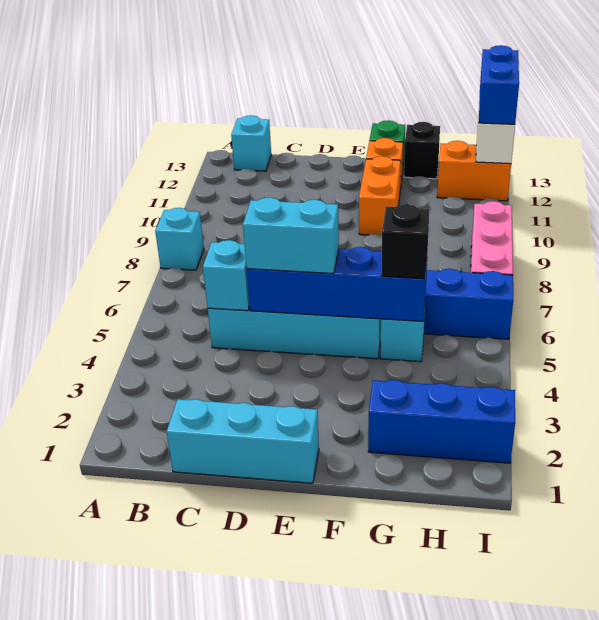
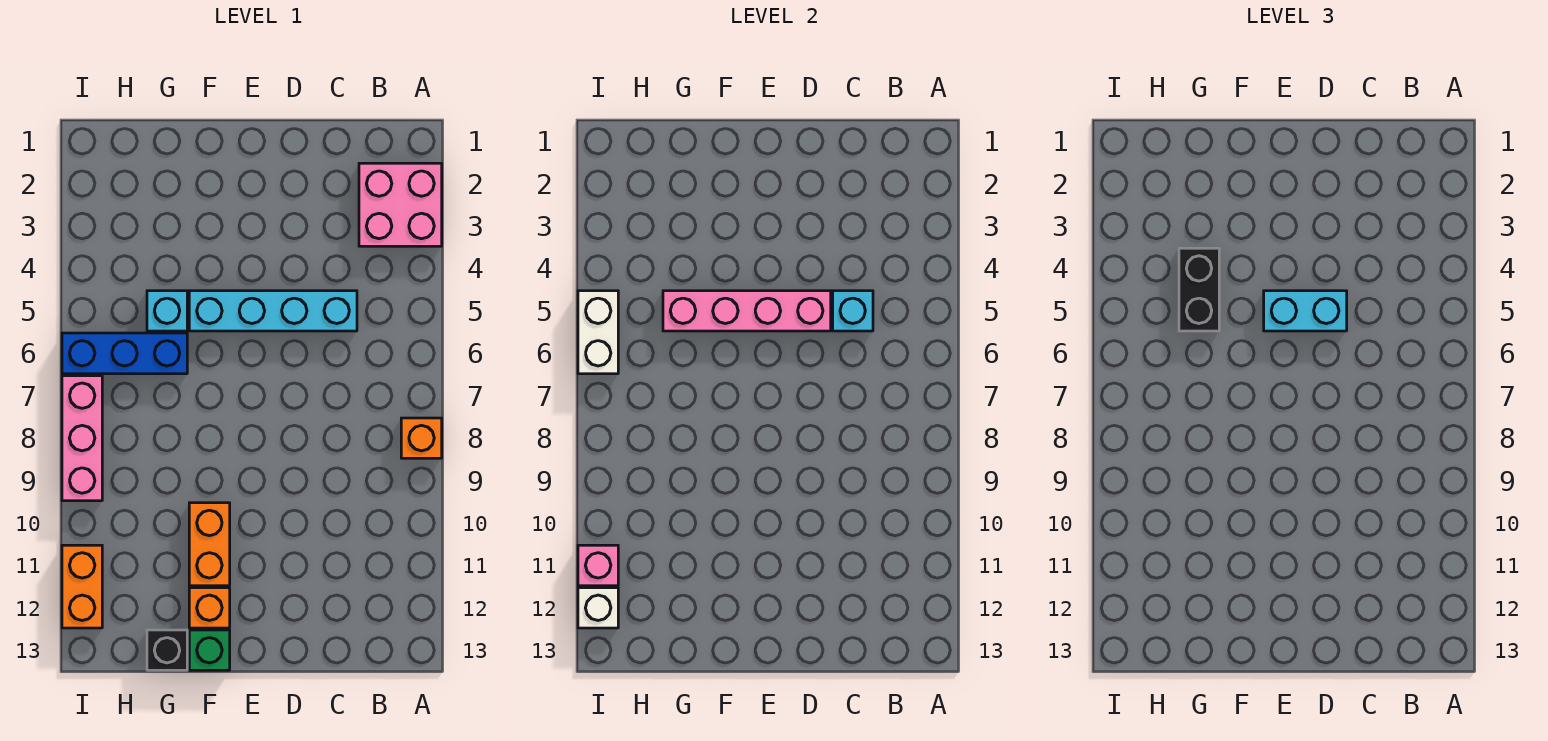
none -> pink brick A2:B3 level 1
cyan brick A8 level 1 -> orange brick A8 level 1
cyan brick B13 level 1 -> none
cyan brick C1:E1 level 1 -> none
blue brick D5:G5 level 2 -> pink brick D5:G5 level 2
blue brick G2:I2 level 1 -> none
black brick G5 level 3 -> black brick G4:G5 level 3
orange brick H12:I12 level 1 -> orange brick I11:I12 level 1
none -> white brick I5:I6 level 2
none -> pink brick I11 level 2
blue brick I12:I13 level 3 -> none

